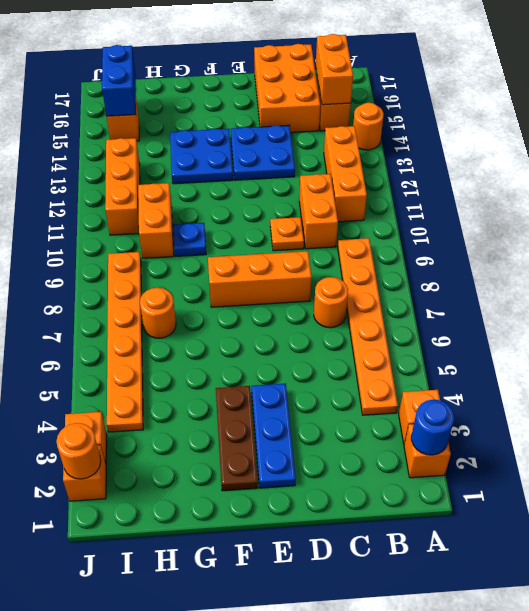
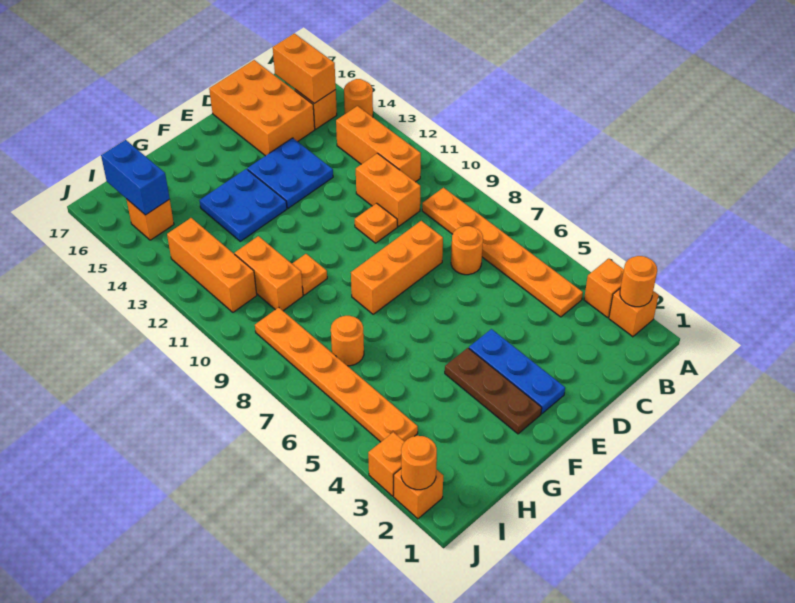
blue round brick A2 level 2 -> orange round brick A2 level 2
blue plate G10 level 1 -> orange plate G10 level 1

